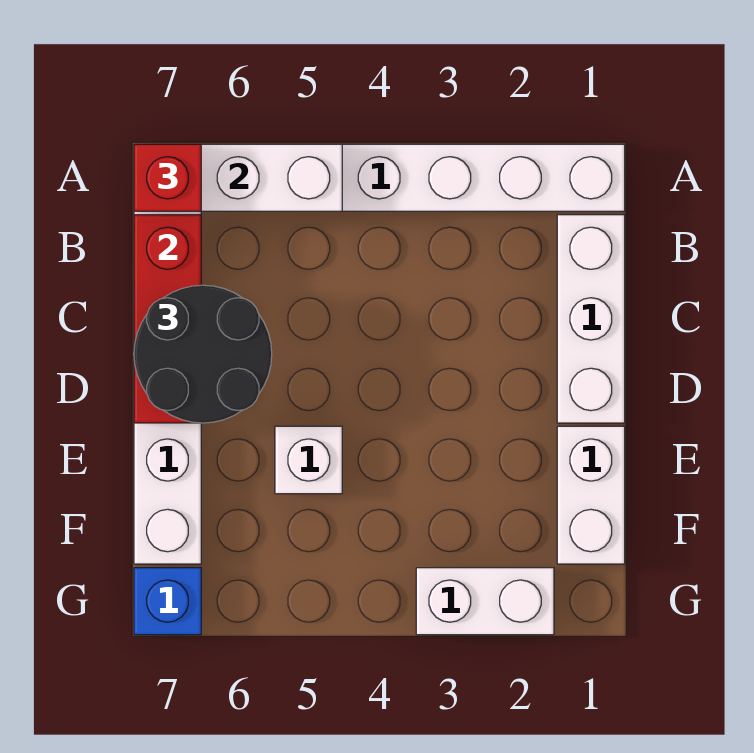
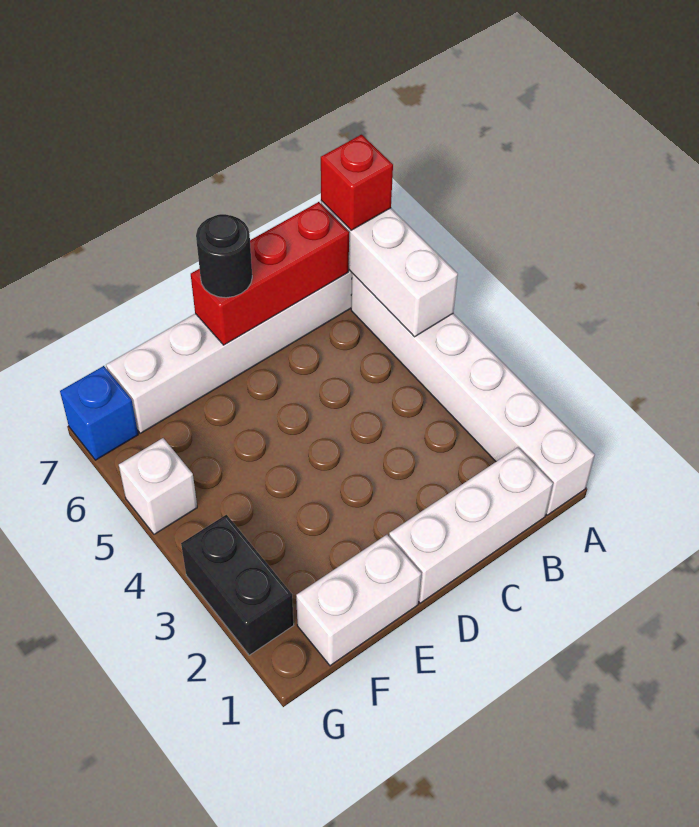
black round brick C6:D7 level 3 -> black round brick D7 level 3
white brick E5 level 1 -> white brick G5 level 1
white brick G2:G3 level 1 -> black brick G2:G3 level 1

